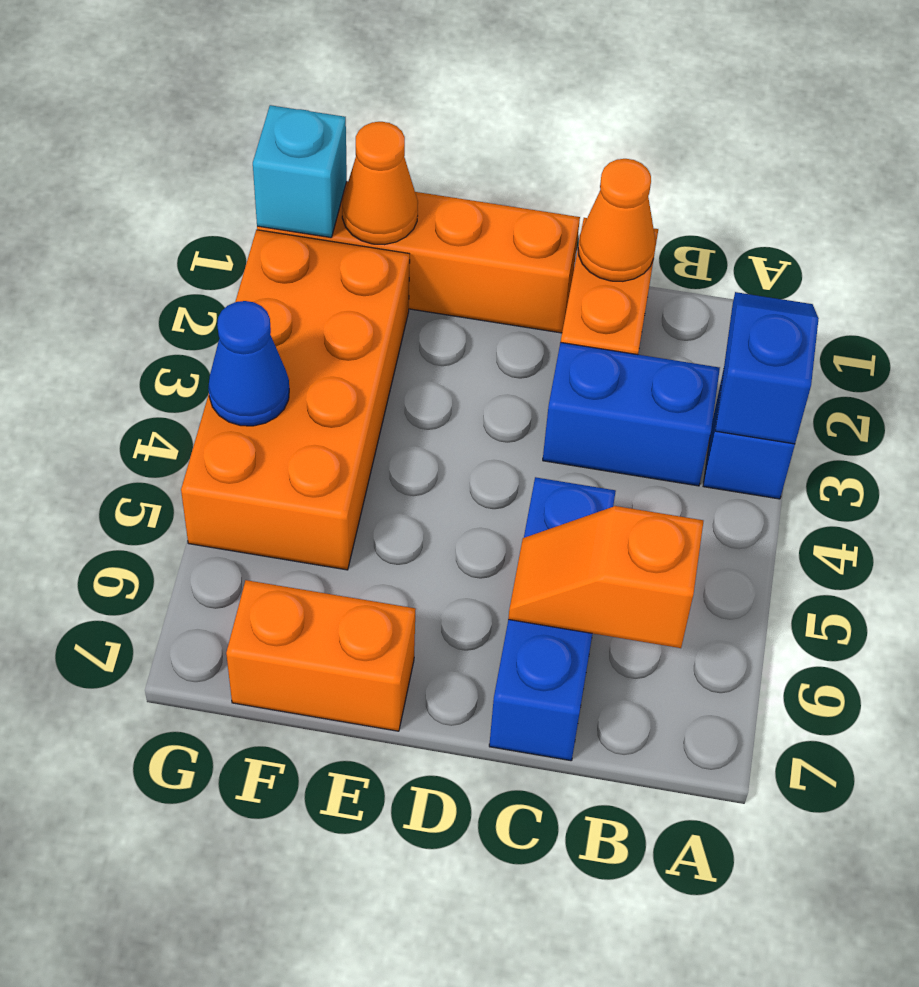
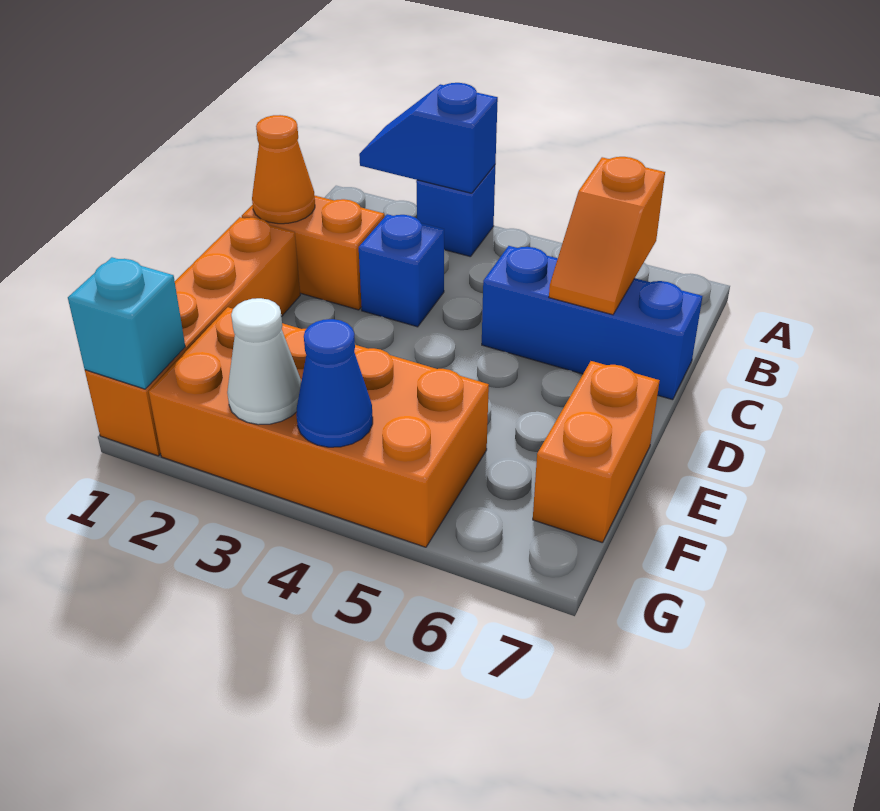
blue brick B3:C3 level 1 -> blue brick C3 level 1
orange cone F1 level 2 -> none
none -> white cone G3 level 2

